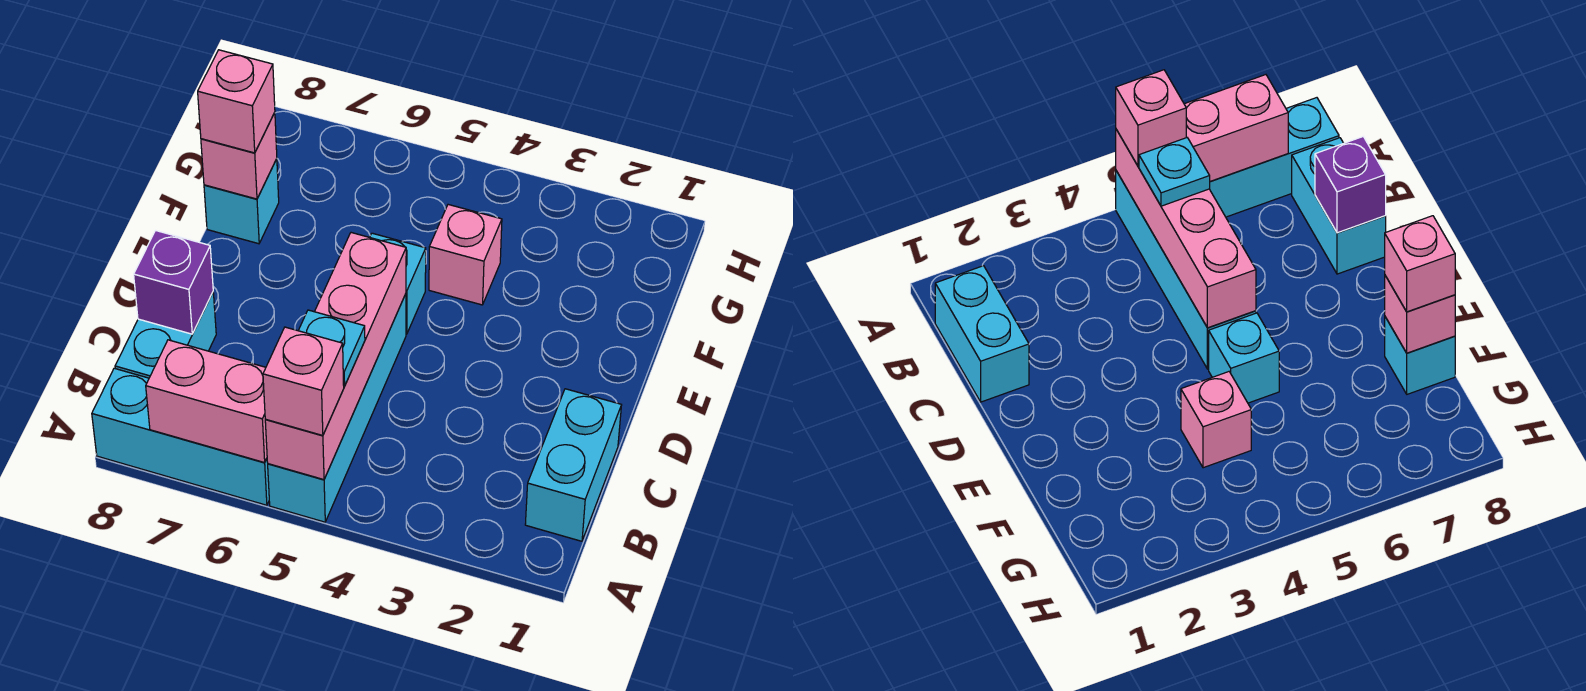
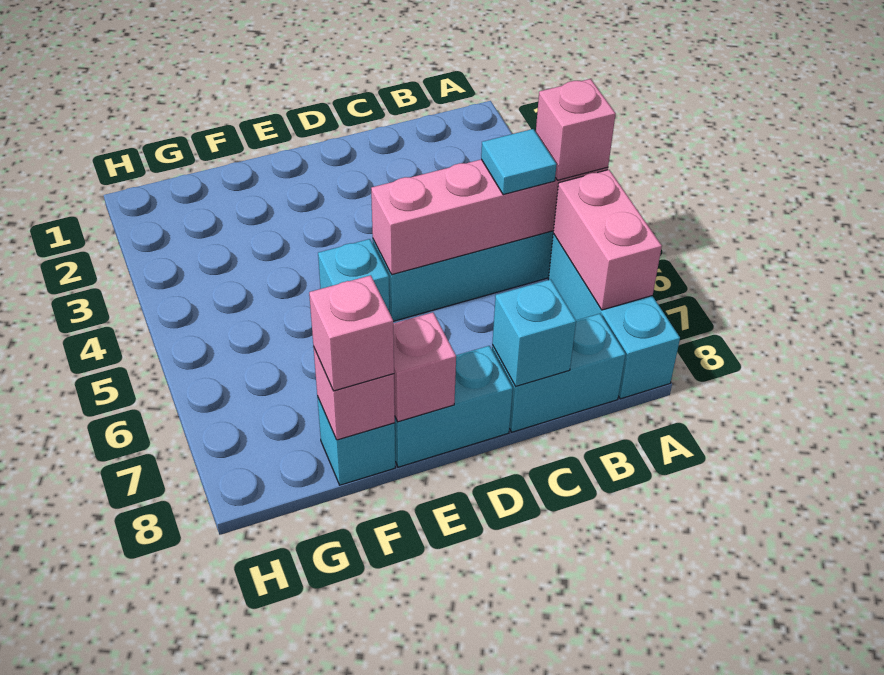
cyan brick B1:C1 level 1 -> cyan brick D8:E8 level 1
cyan plate B5 level 3 -> cyan tile B5 level 3
purple brick C8 level 2 -> cyan brick C8 level 2
pink brick F4 level 1 -> pink brick E8 level 2

